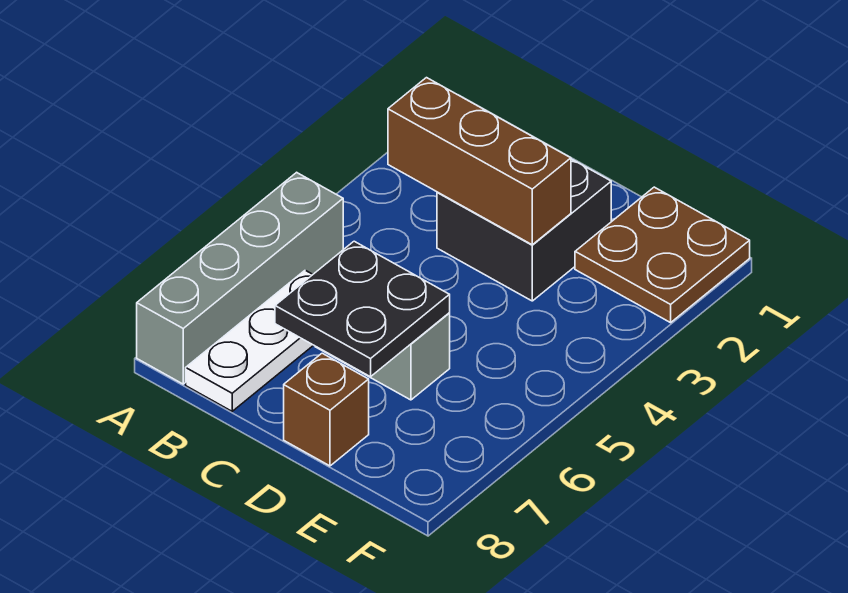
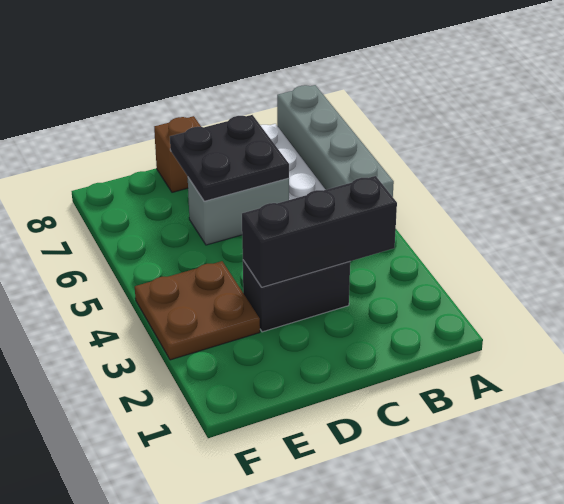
brown brick B3:D3 level 2 -> black brick B3:D3 level 2
black brick C2:D3 level 1 -> black brick C3:D3 level 1
brown plate E1:F2 level 1 -> brown plate E3:F4 level 1

